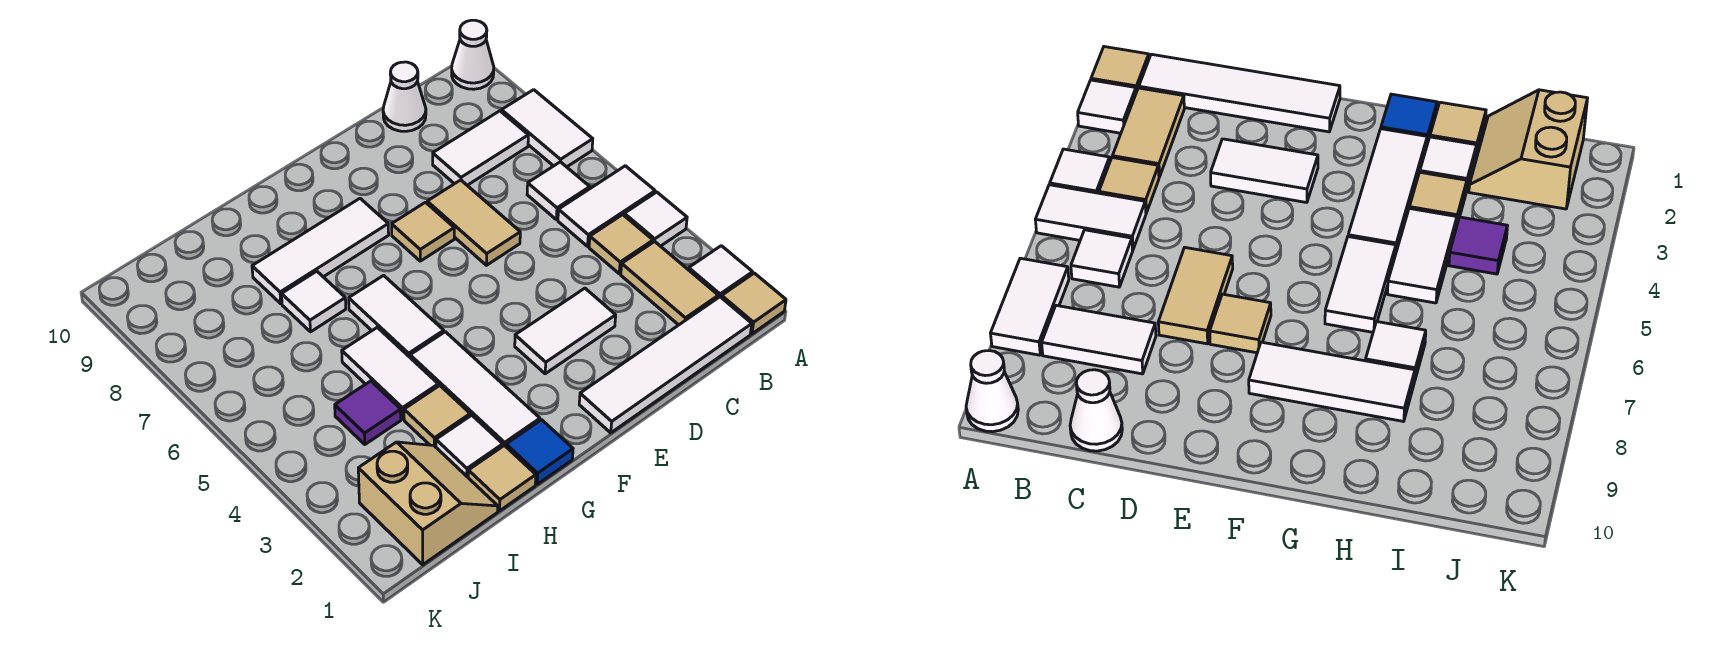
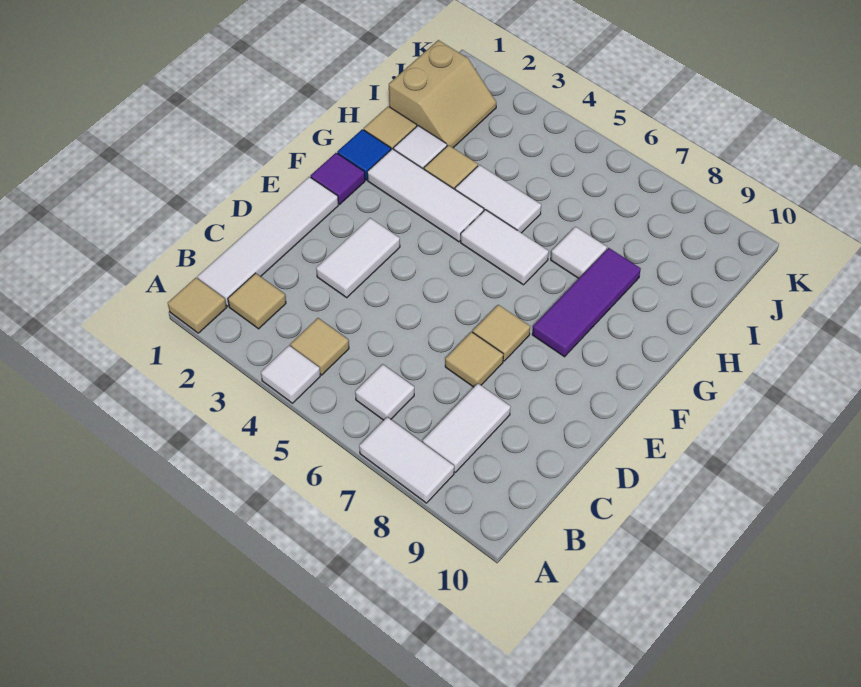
white tile A2 level 1 -> none
white tile A5:B5 level 1 -> none
white cone A10 level 1 -> none
tan tile B2:B3 level 1 -> tan tile B2 level 1
white cone C10 level 1 -> none
tan tile D6:D7 level 1 -> tan tile D7 level 1
white tile F8:H8 level 1 -> purple tile F8:H8 level 1
tan slope I1:J2 level 1 top J -> tan slope I1:J2 level 1 top 1
purple tile I4 level 1 -> purple tile F1 level 1

